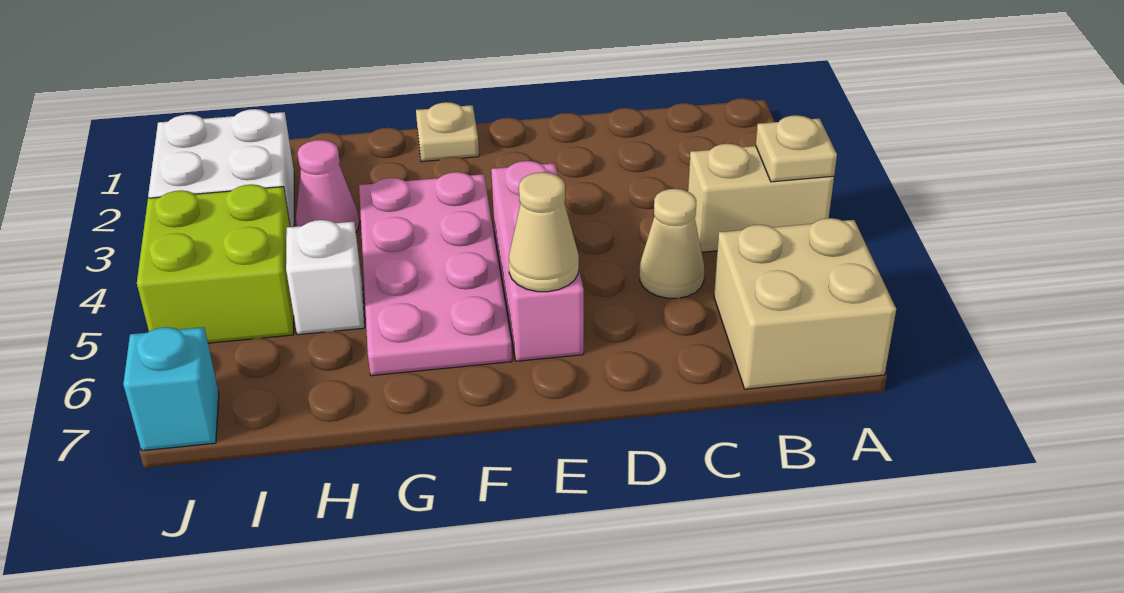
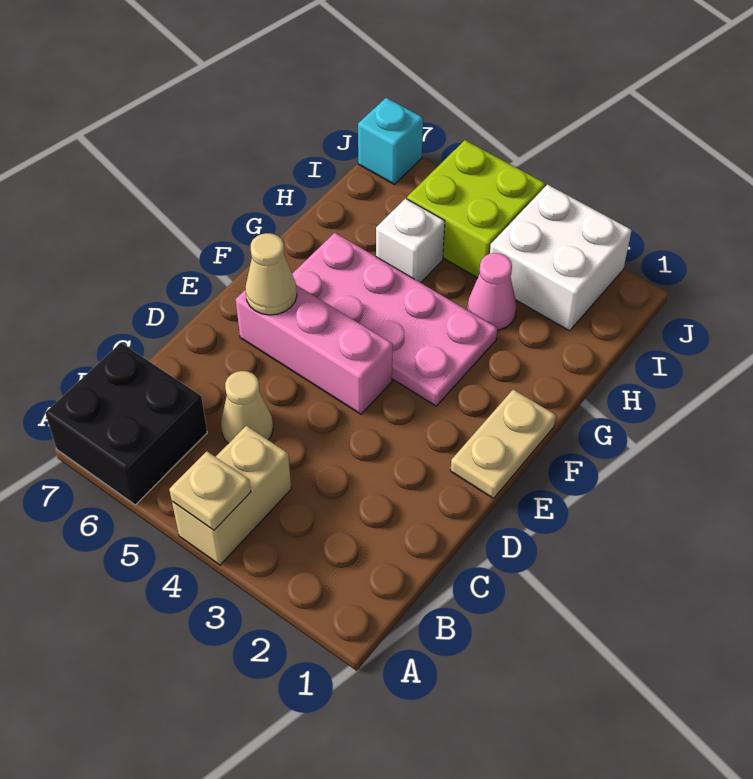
tan brick A6:B7 level 1 -> black brick A6:B7 level 1
tan plate F1 level 1 -> tan plate E1:F1 level 1

